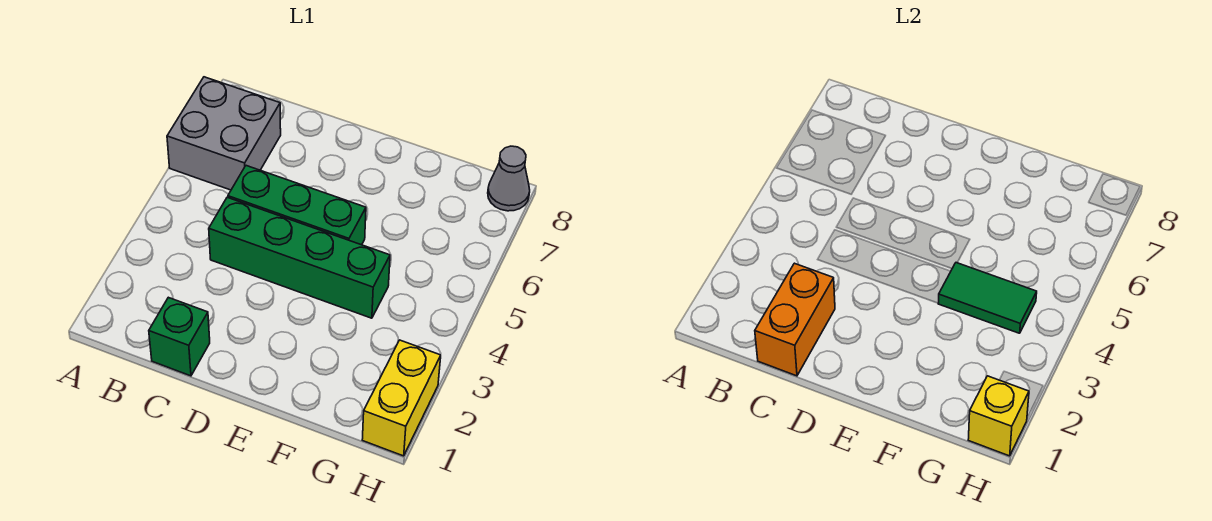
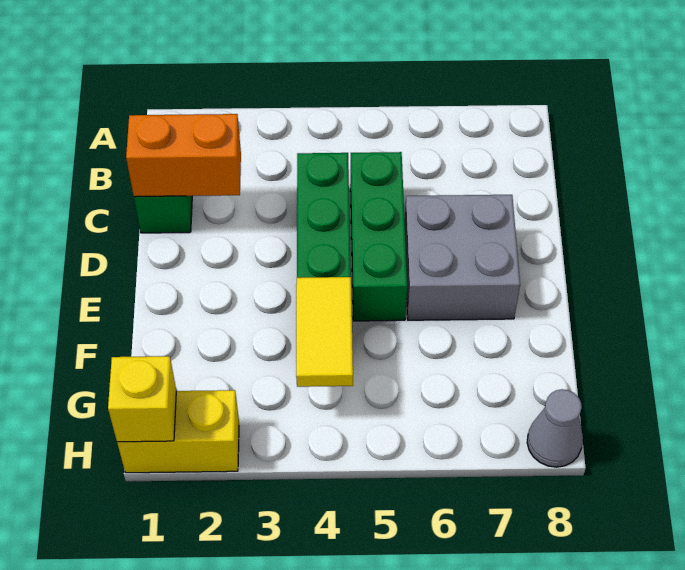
grey brick A6:B7 level 1 -> grey brick D6:E7 level 1
green tile F4:G4 level 2 -> yellow tile F4:G4 level 2

